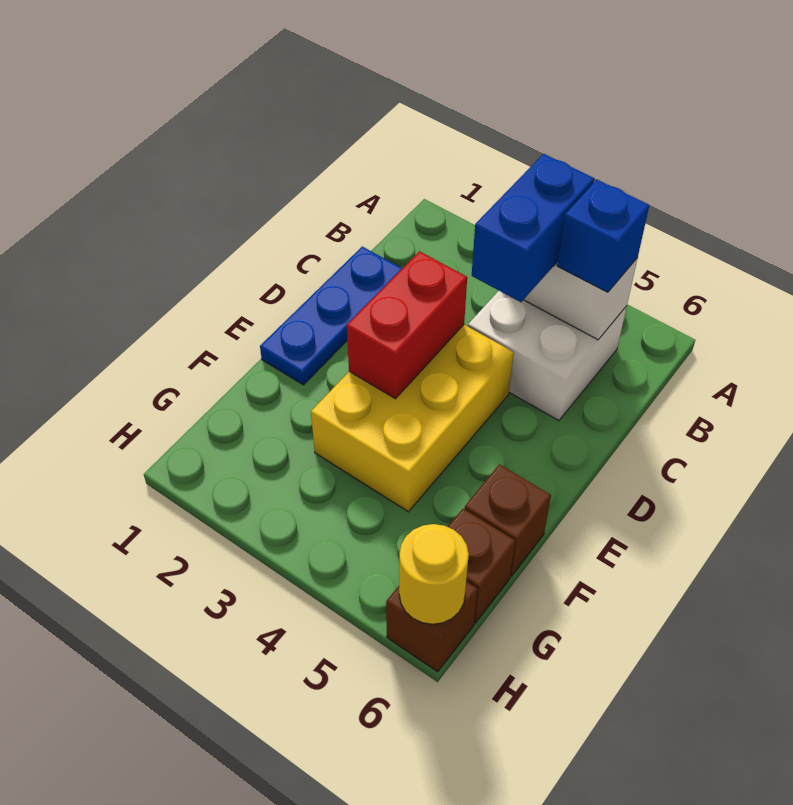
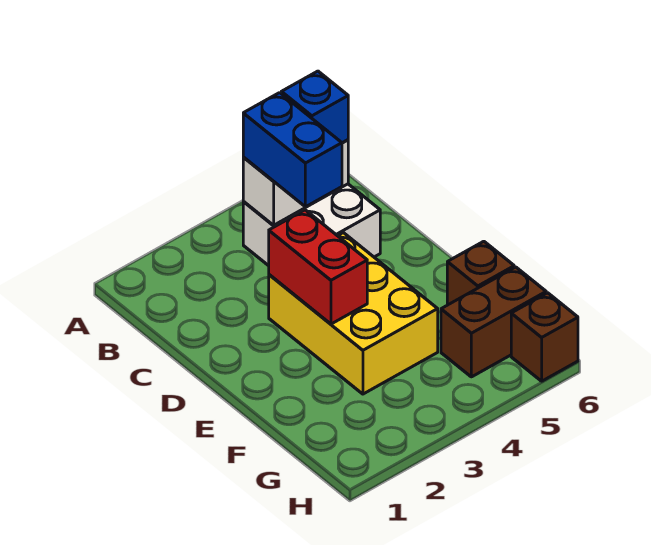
blue plate C1:E1 level 1 -> none
brown brick G6 level 1 -> brown brick G5:G6 level 1
yellow round brick H6 level 2 -> none

